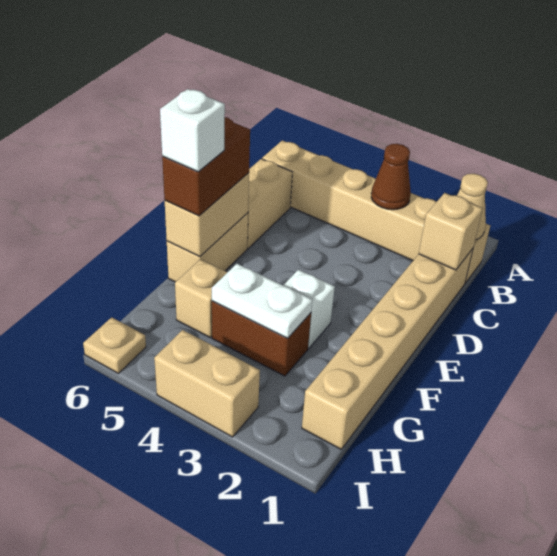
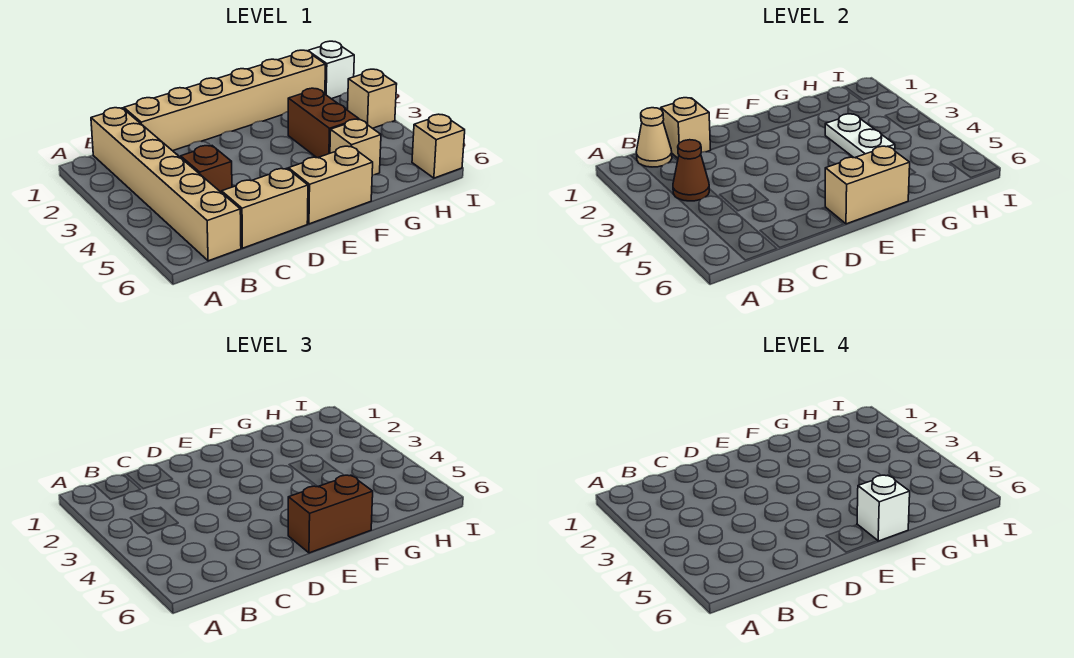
none -> brown brick C4 level 1
white brick F3 level 1 -> white brick I1 level 1
tan brick I3:I4 level 1 -> tan brick I3 level 1
tan plate I6 level 1 -> tan brick I6 level 1

